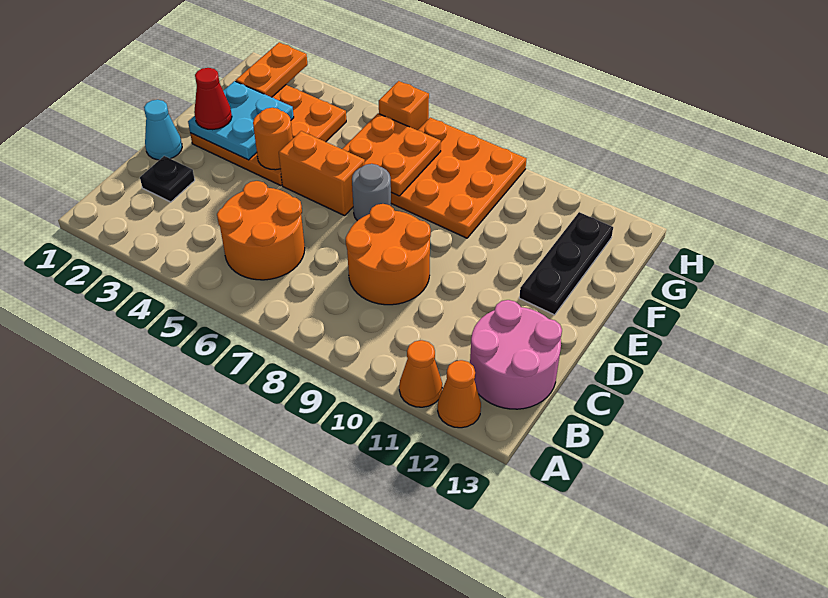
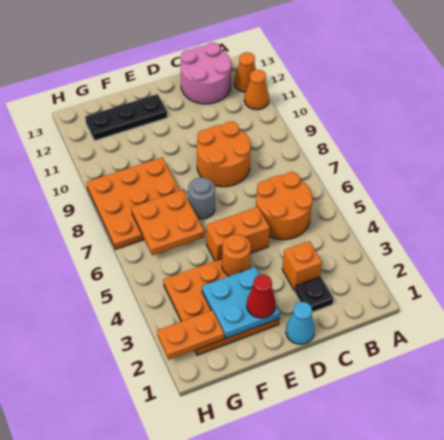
orange brick E5:E6 level 1 -> orange brick D5:E5 level 1
orange brick H6 level 1 -> orange brick C3 level 1

